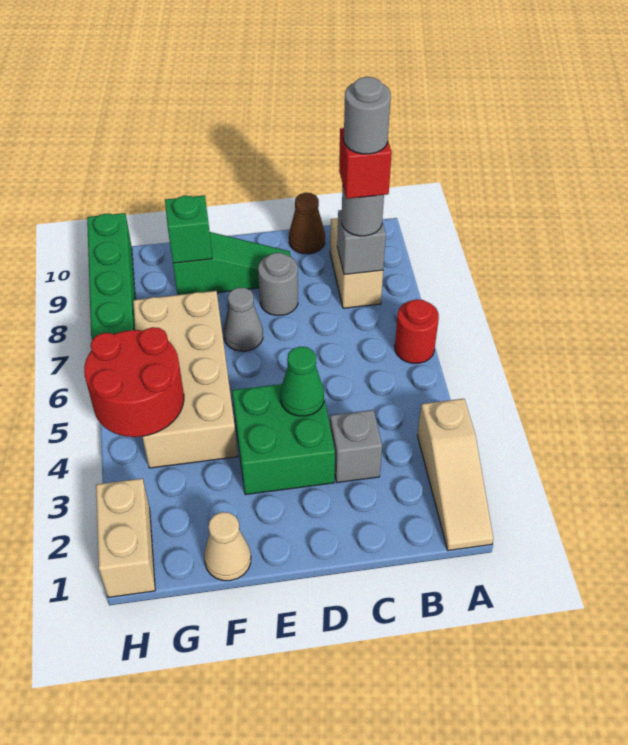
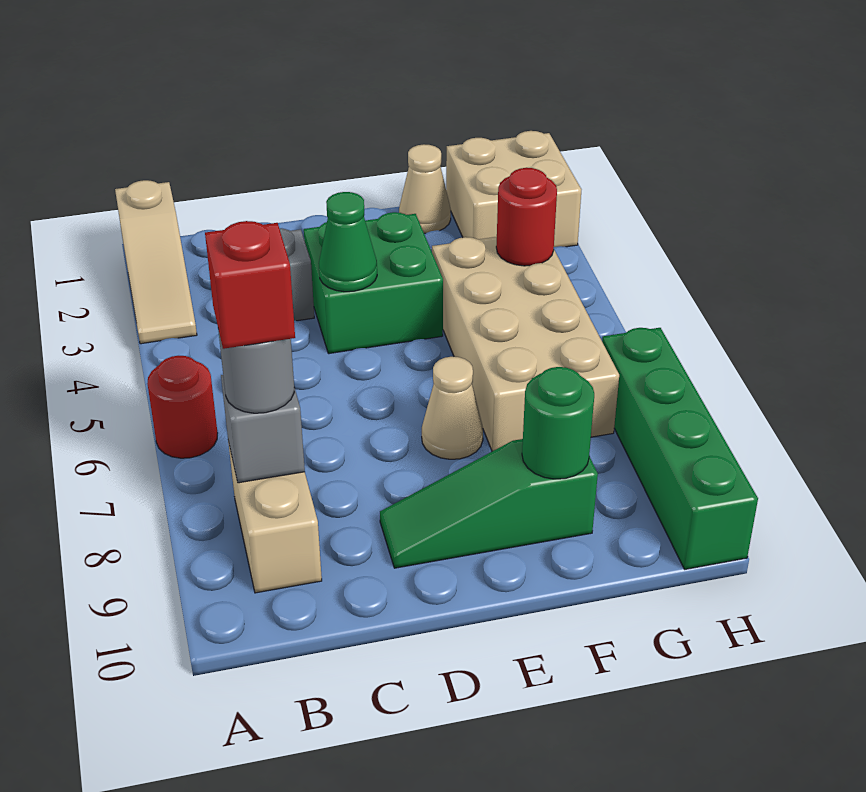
tan slope A1:A3 level 1 top 3 -> tan slope A1:A3 level 1 top 1
grey round brick B8 level 5 -> none
brown cone C10 level 1 -> none
grey round brick D8 level 1 -> none
grey cone E7 level 1 -> tan cone E7 level 1
green brick F9 level 2 -> green round brick F9 level 2
red round brick G4:H5 level 2 -> red round brick G4 level 2
tan brick H1:H2 level 1 -> tan brick G1:H2 level 1

